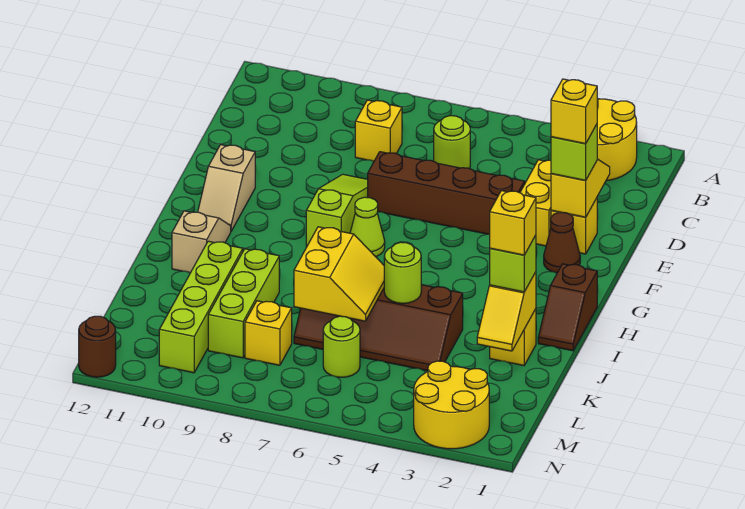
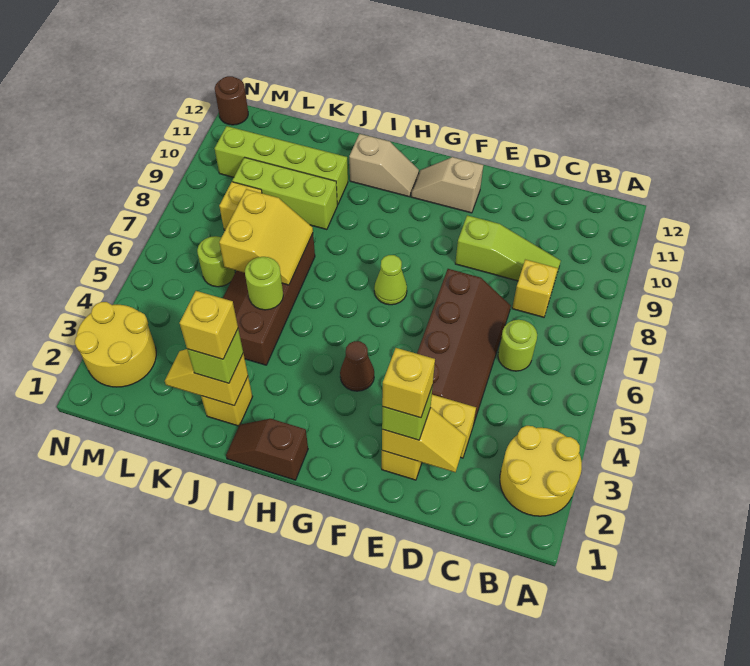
lime slope E8:G8 level 1 top G -> lime slope C9:E9 level 1 top E
brown cone F2 level 1 -> brown cone G4 level 1
yellow slope J6:K7 level 2 top 7 -> yellow slope J6:K7 level 2 top K

